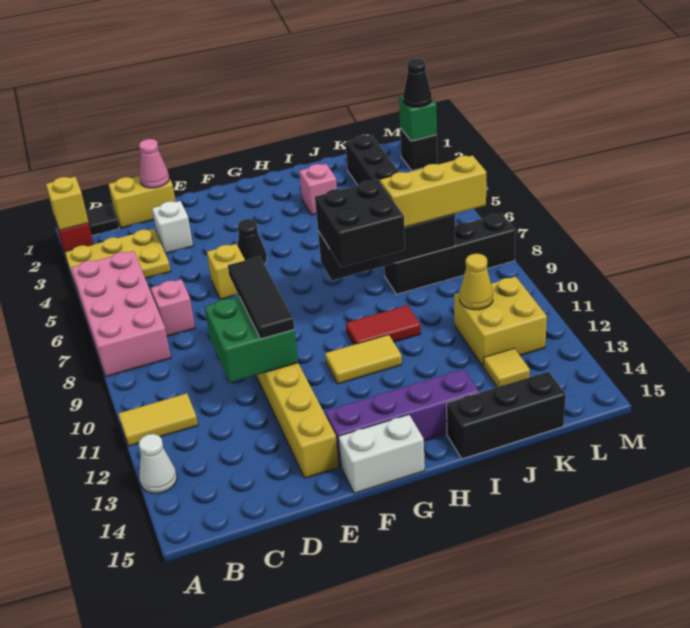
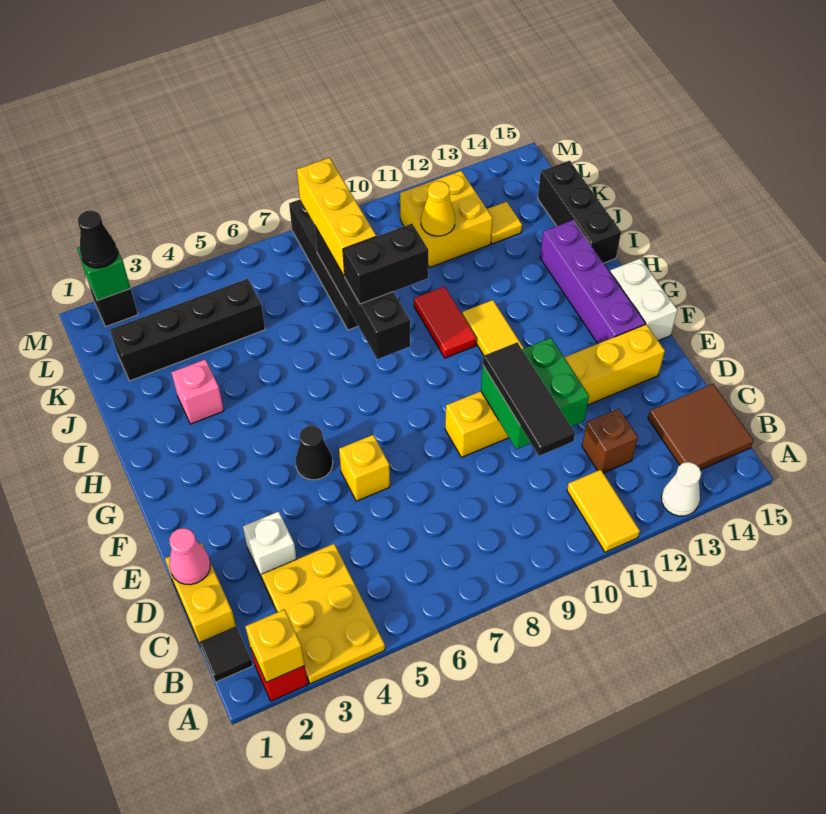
pink brick A5:B8 level 1 -> none
none -> brown tile B14:C15 level 1
pink brick C7 level 1 -> none
none -> brown brick C12 level 1
black tile E9:E11 level 3 -> black tile C10:E10 level 3
black brick H8:I9 level 3 -> black brick I8:I9 level 3

